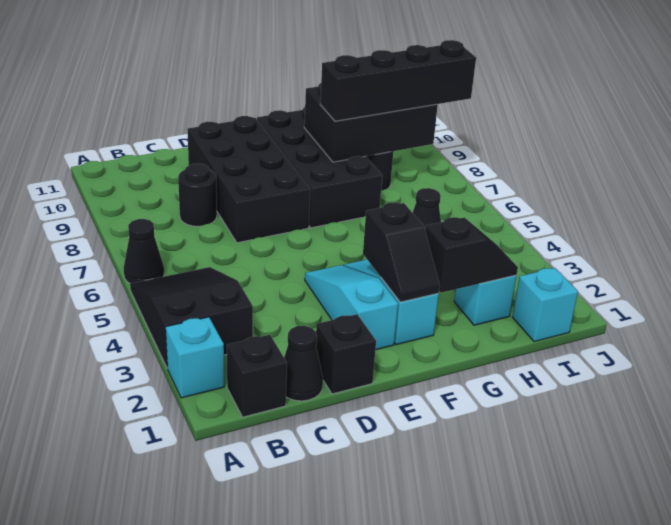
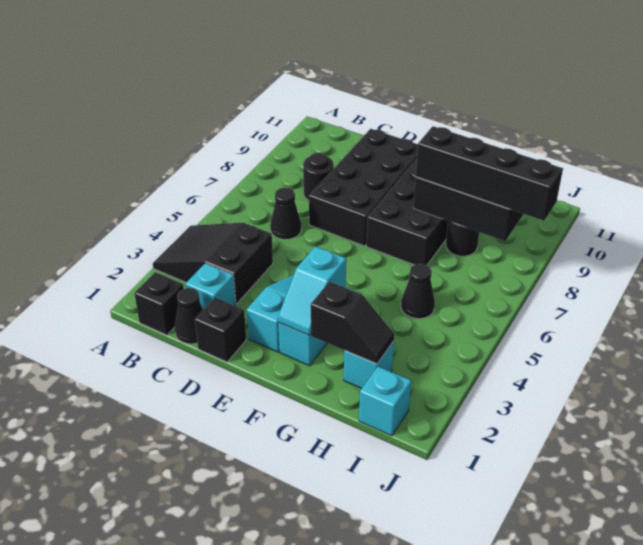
cyan brick A2 level 1 -> cyan brick C2 level 1
black slope A3:B5 level 1 top 3 -> black slope A3:C4 level 1 top C
black cone A6 level 1 -> black cone C6 level 1
black slope F2:F3 level 2 top 3 -> cyan slope F2:F3 level 2 top 3

